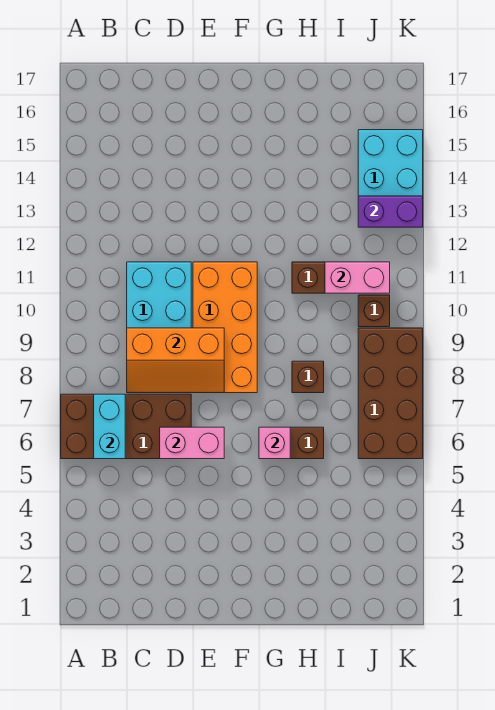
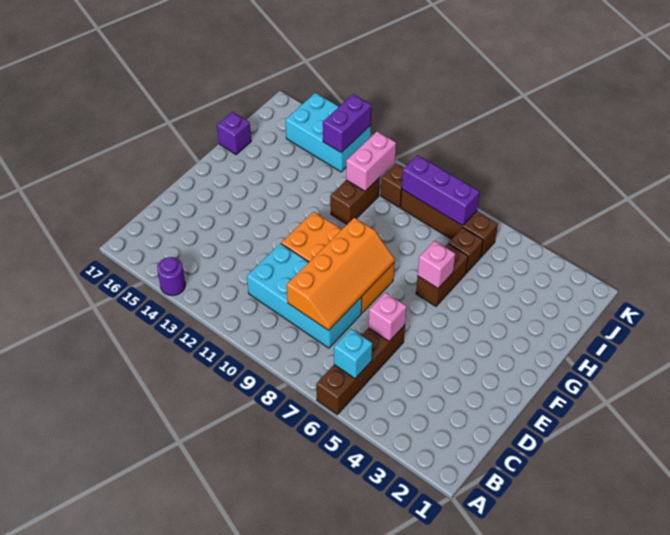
brown brick A6:D7 level 1 -> brown brick A6:D6 level 1
none -> purple round brick A14 level 1
cyan brick B6:B7 level 2 -> cyan brick B6 level 2
orange slope C8:E9 level 2 top 9 -> orange slope C8:F9 level 2 top 9
pink brick D6:E6 level 2 -> pink brick D6 level 2
brown brick H8 level 1 -> brown brick I6 level 1
none -> purple brick H17 level 1
brown brick J6:K9 level 1 -> brown brick J6:J9 level 1
none -> purple brick J7:J9 level 2

